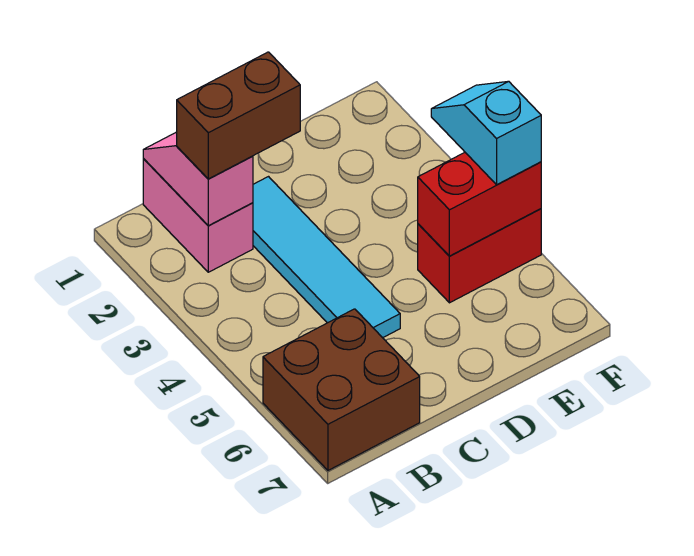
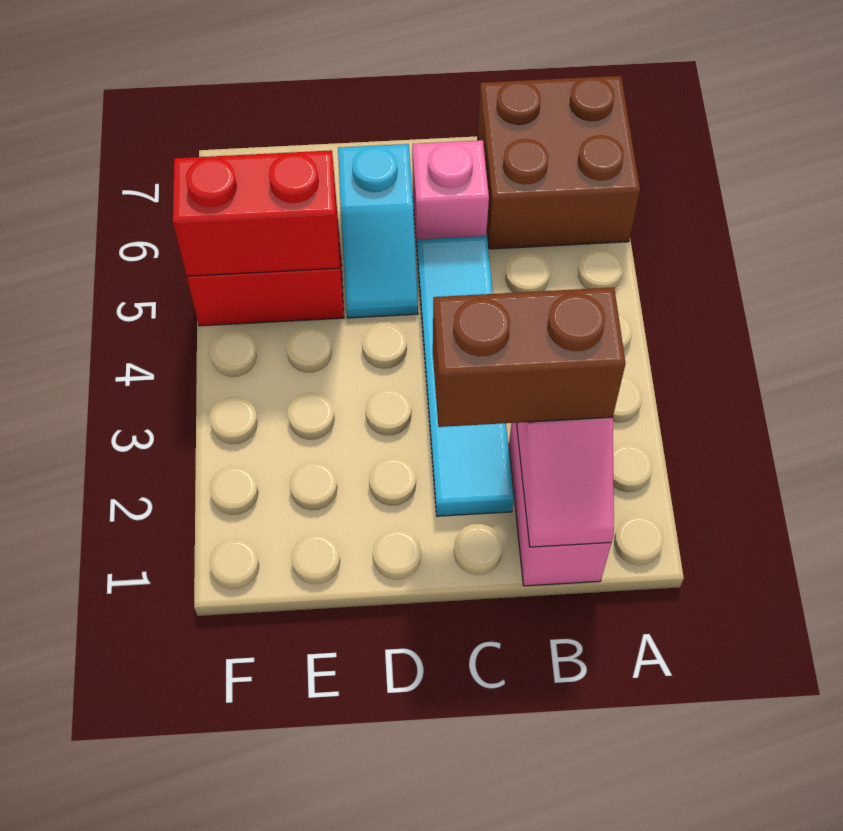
none -> pink brick C6 level 1
cyan slope F4:F5 level 3 top 5 -> cyan slope D5:D6 level 1 top 6

